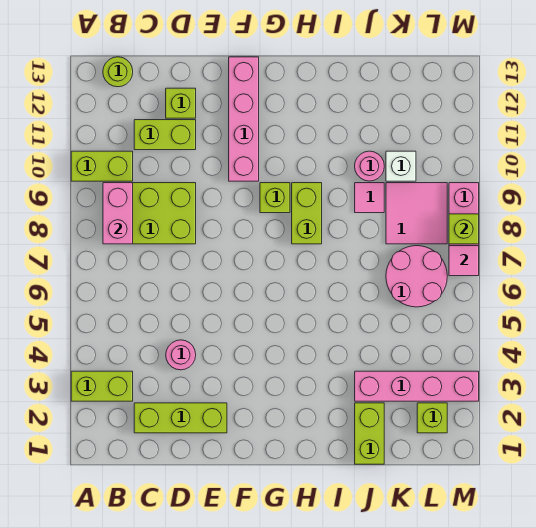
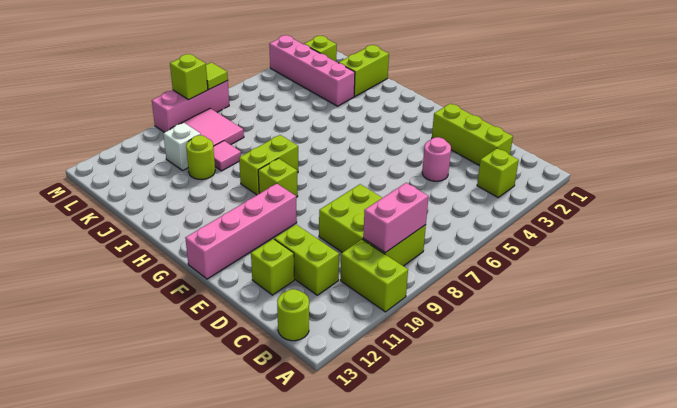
lime brick A3:B3 level 1 -> lime brick B3 level 1
pink round brick J10 level 1 -> lime round brick J10 level 1
pink round brick K6:L7 level 1 -> none
pink tile M7 level 2 -> lime tile M7 level 2

